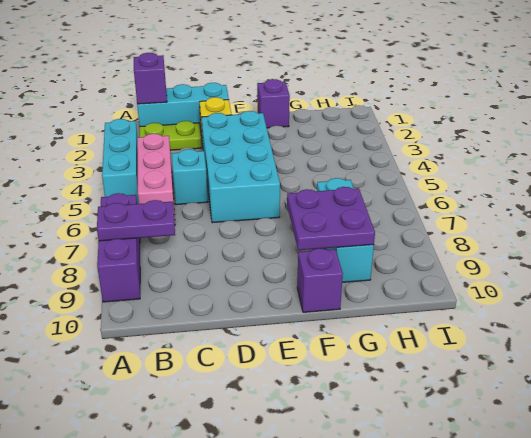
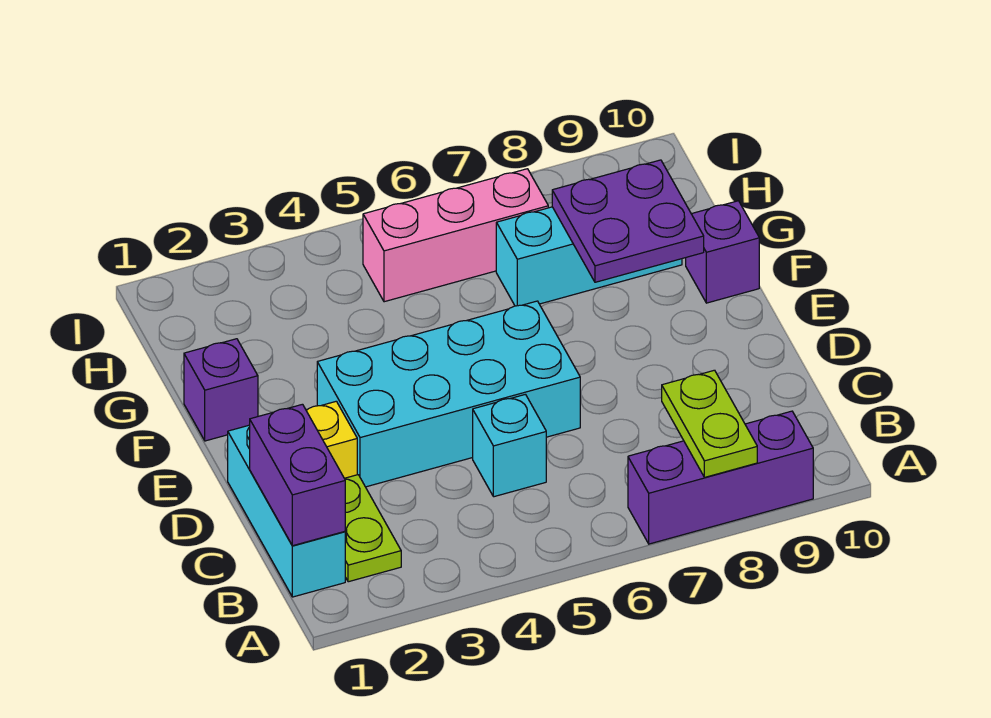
cyan brick A3:A5 level 1 -> none
purple plate A8:B8 level 2 -> lime plate A8:B8 level 2
purple brick B1 level 2 -> purple brick B1:C1 level 2
pink brick B4:B6 level 1 -> pink brick H5:H7 level 1

